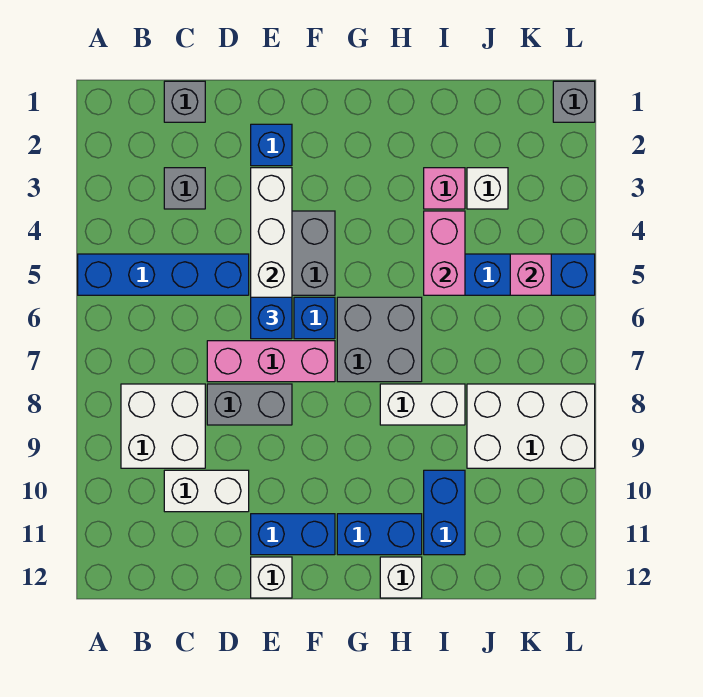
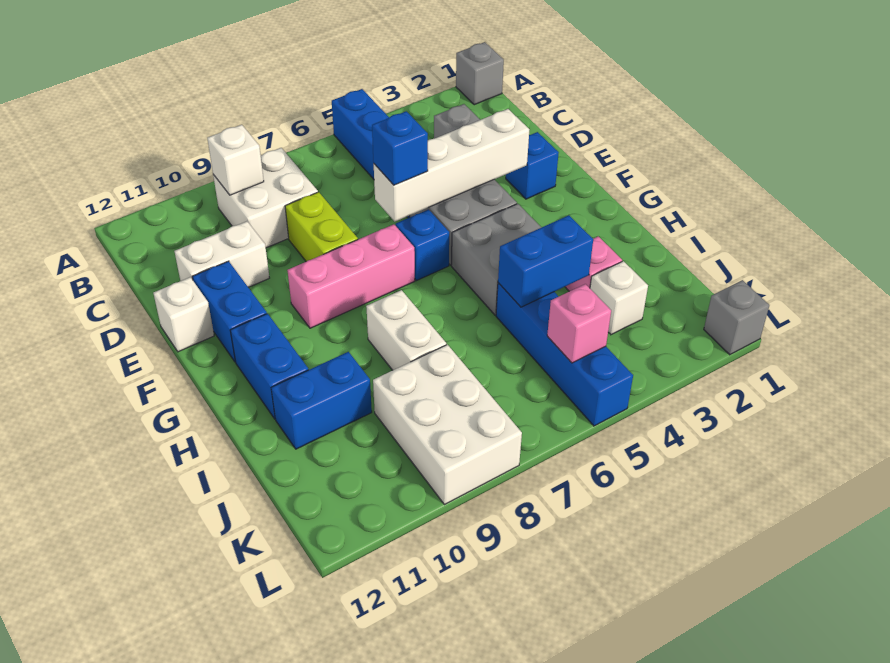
grey brick C1 level 1 -> grey brick A1 level 1
white brick C10:D10 level 1 -> white brick D10:D11 level 1
pink brick D7:F7 level 1 -> pink brick F7:F9 level 1
grey brick D8:E8 level 1 -> lime brick D8:E8 level 1
grey brick G6:H7 level 1 -> grey brick G4:H5 level 1
white brick H12 level 1 -> white brick B9 level 2
pink brick I4:I5 level 2 -> blue brick I4:I5 level 2

